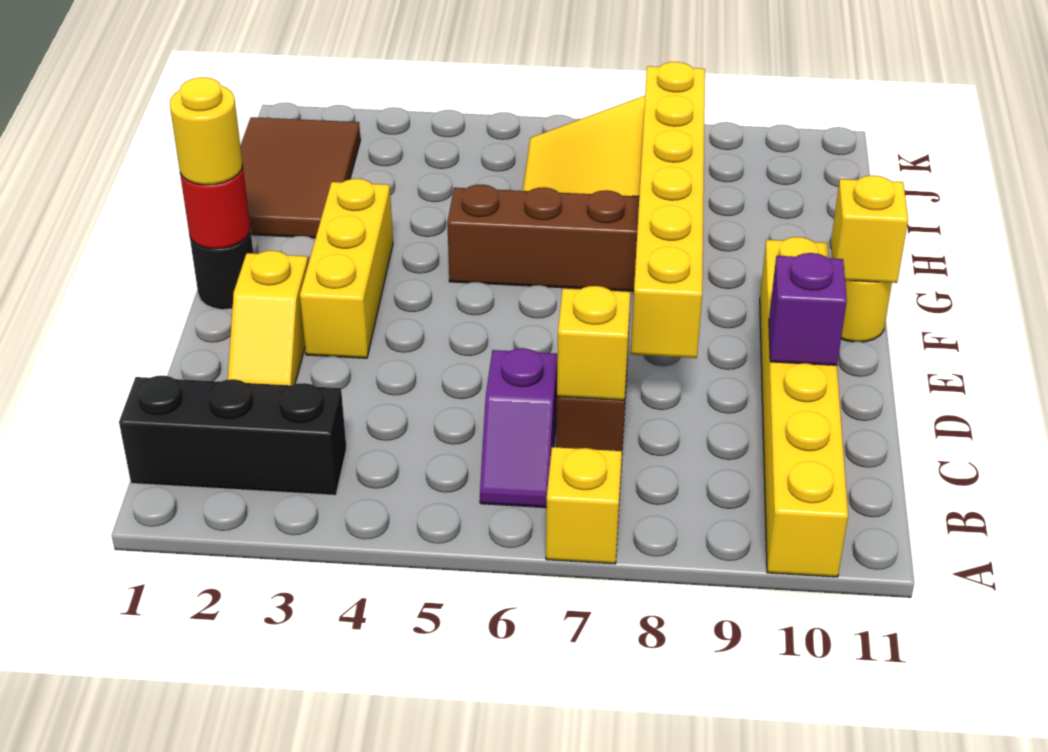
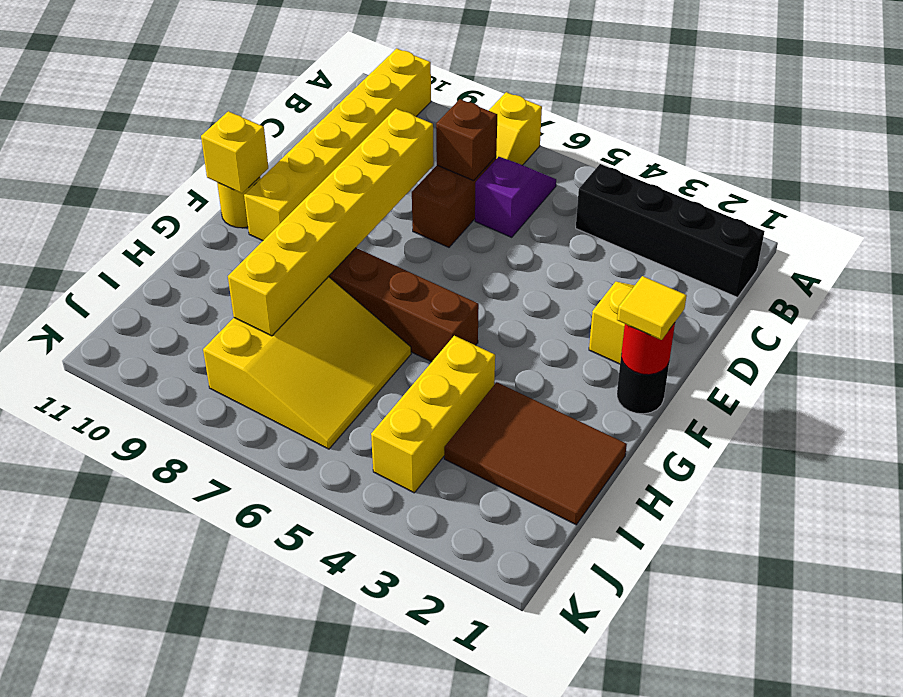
black brick B1:B3 level 1 -> black brick B1:B4 level 1
yellow brick C7 level 2 -> brown brick C7 level 2
purple brick D10 level 2 -> none
yellow brick E3:G3 level 1 -> yellow brick H4:J4 level 1
yellow round brick F1 level 3 -> yellow tile F1 level 3
brown tile H1:J2 level 1 -> brown tile H1:I3 level 1

